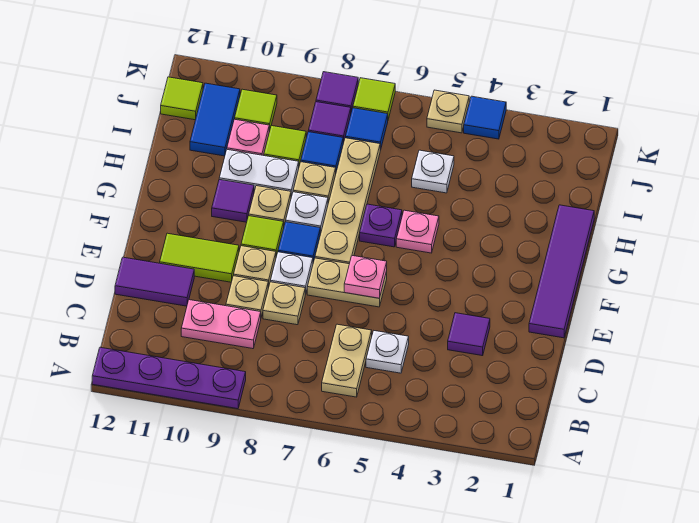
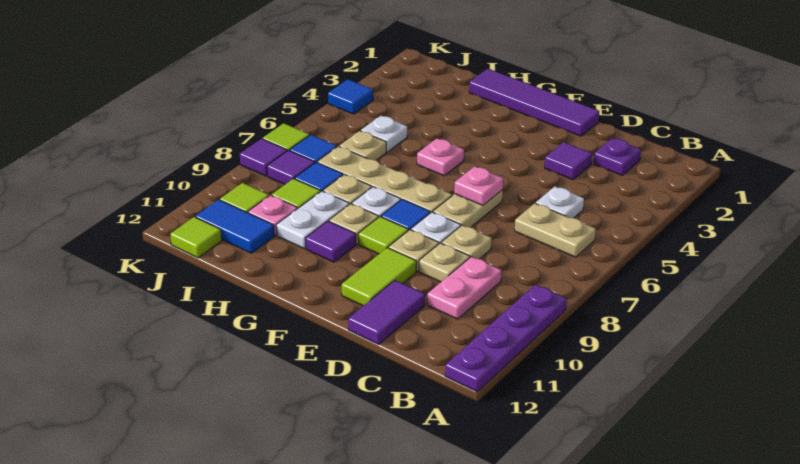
purple plate G6 level 1 -> purple plate C2 level 1
tan plate K5 level 1 -> tan plate I6 level 1

